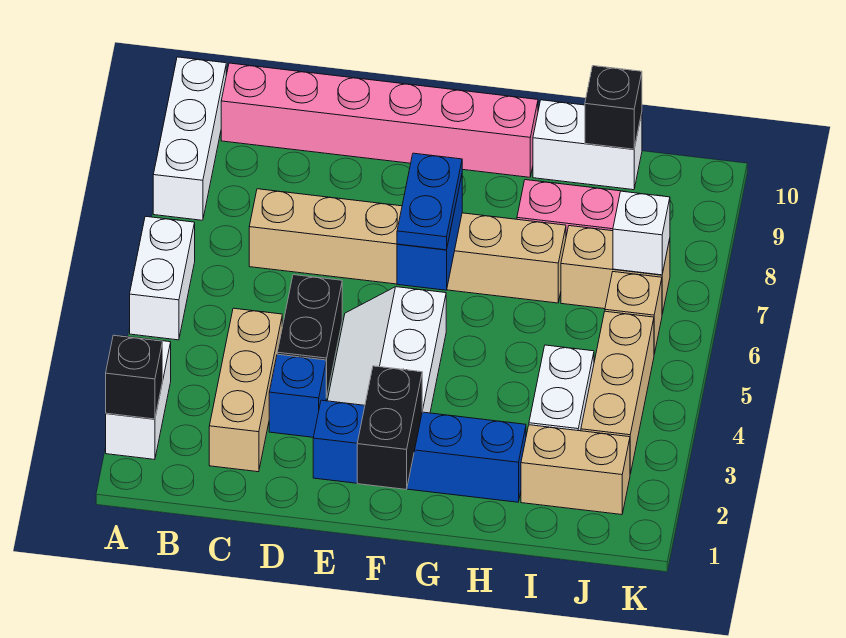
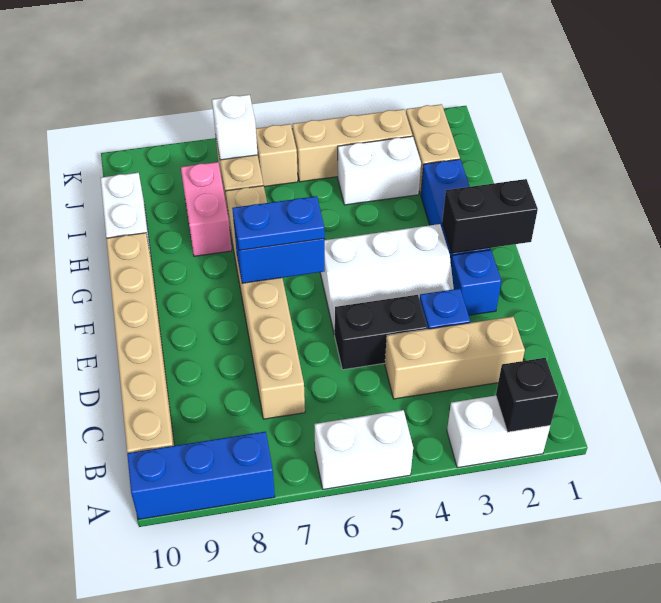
white brick A8:A10 level 1 -> blue brick A8:A10 level 1
pink brick B10:G10 level 1 -> tan brick B10:G10 level 1
black brick I10 level 2 -> none

